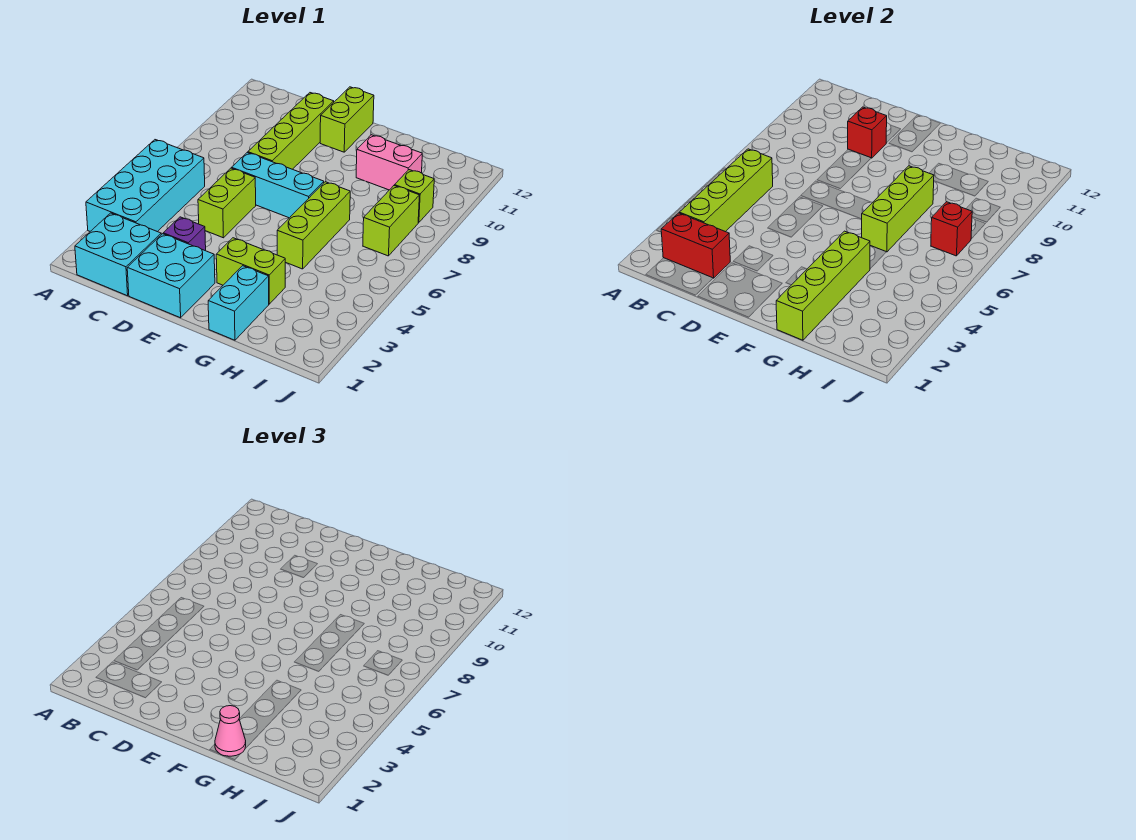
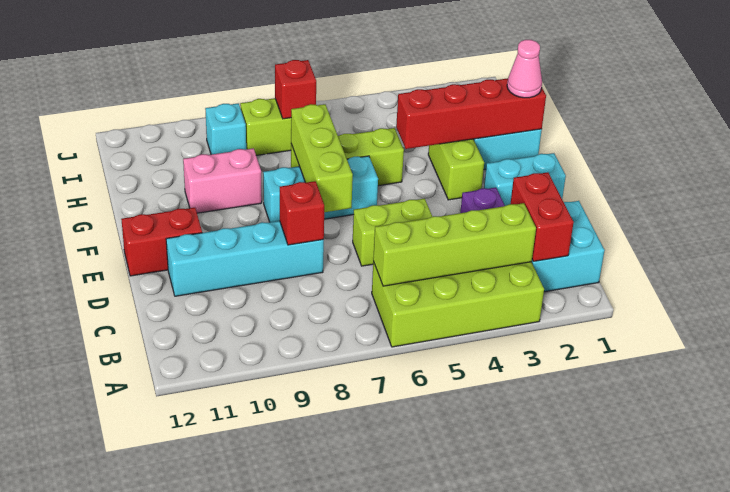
cyan brick A3:B6 level 1 -> lime brick A3:B6 level 1
cyan brick D1:E2 level 1 -> cyan brick E1:E2 level 1
cyan brick D7:F7 level 1 -> cyan brick F6:F8 level 1
lime brick D8:D11 level 1 -> cyan brick D8:D11 level 1
red brick D10 level 2 -> red brick D8 level 2
lime brick E11:E12 level 1 -> red brick E11:E12 level 1
lime brick G1:G4 level 2 -> red brick G1:G4 level 2
lime brick G6:G8 level 2 -> lime brick E7:G7 level 2
pink brick G10:H10 level 1 -> pink brick G9:G10 level 1
lime brick I9 level 1 -> cyan brick I9 level 1

